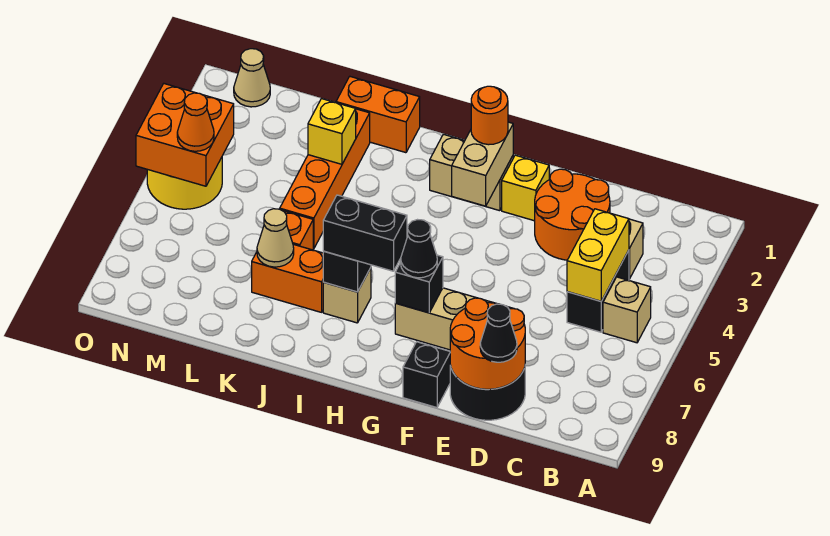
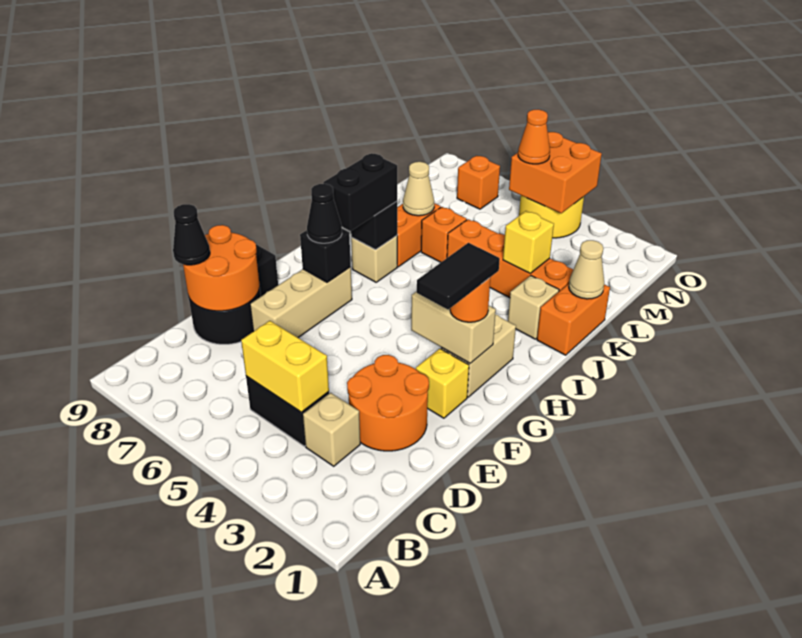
tan brick B5 level 1 -> tan brick J2 level 1
none -> black tile F2:G2 level 4
tan cone N1 level 1 -> tan cone K1 level 2
none -> orange brick N7 level 1

